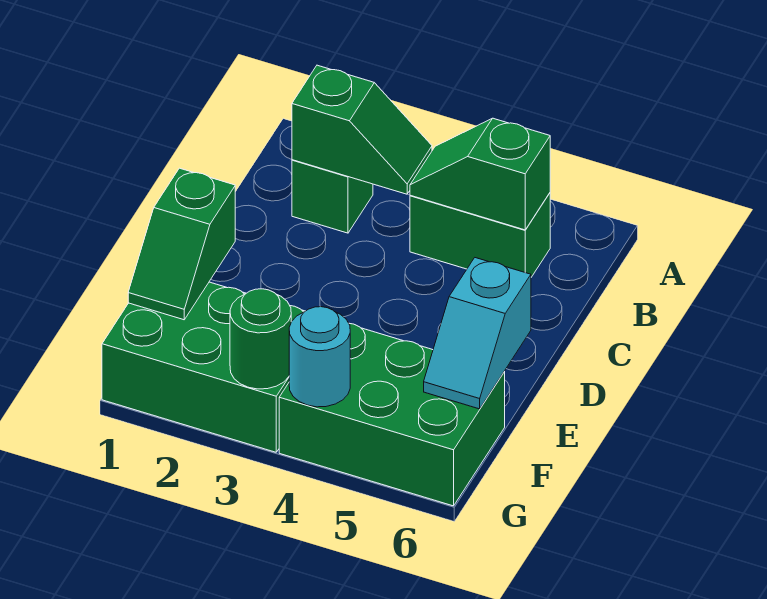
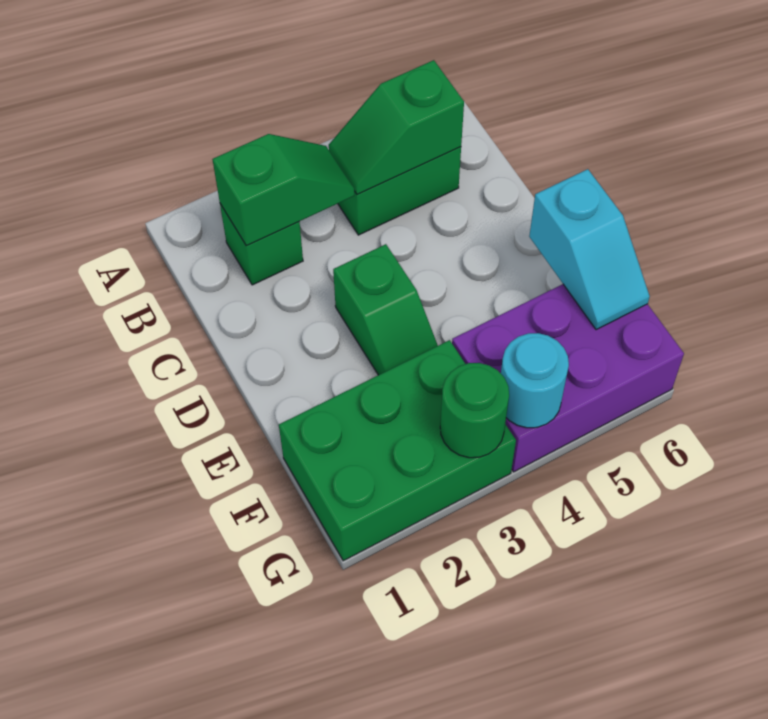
green slope E1:F1 level 2 top E -> green slope D3:E3 level 1 top D
green brick F4:G6 level 1 -> purple brick F4:G6 level 1

